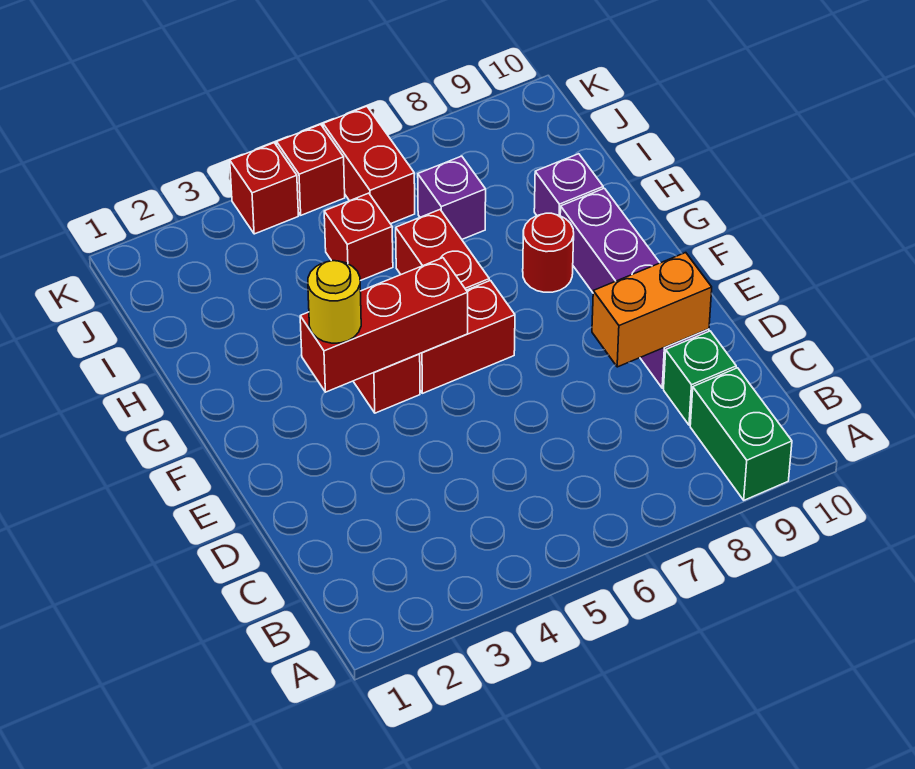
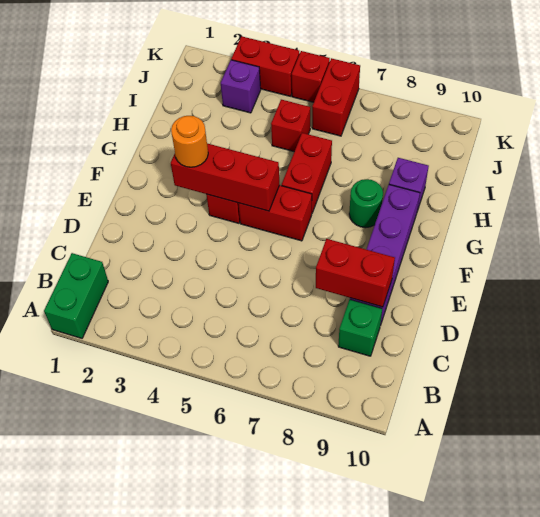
green brick A9:B9 level 1 -> green brick A1:B1 level 1
orange brick D8:D9 level 2 -> red brick D8:D9 level 2
yellow round brick F3 level 3 -> orange round brick F3 level 3
red round brick G8 level 1 -> green round brick G8 level 1
purple brick I7 level 1 -> purple brick J3 level 1
red brick K4 level 1 -> red brick K3:K4 level 1

